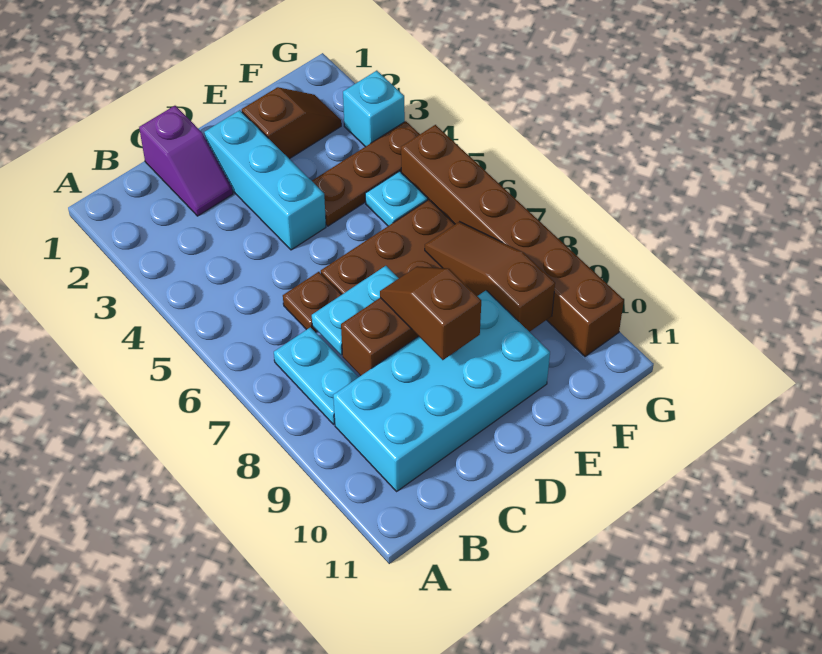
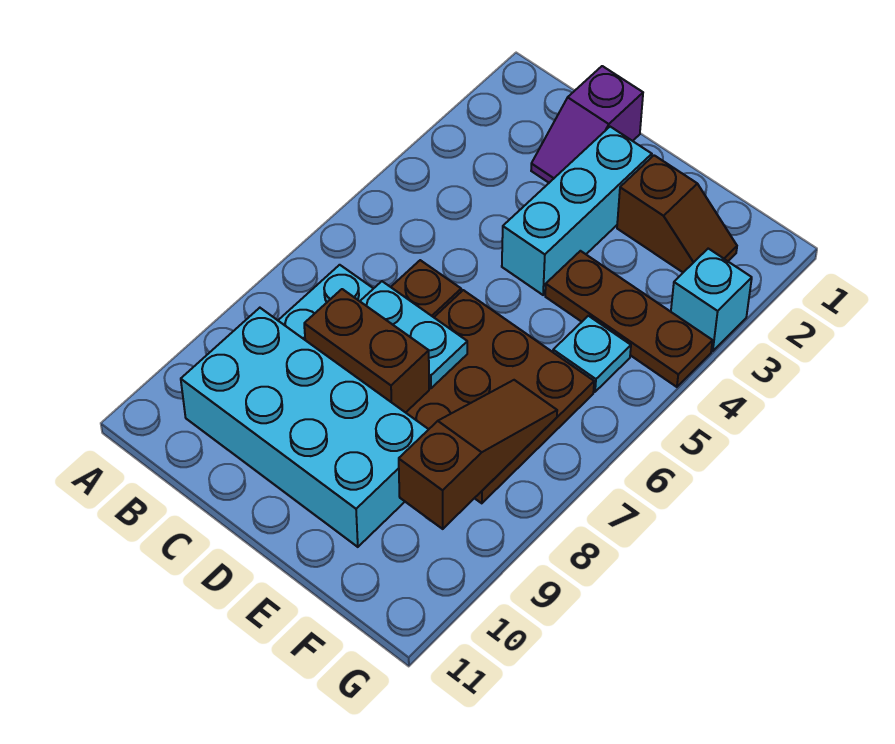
brown slope D8:D9 level 3 top 9 -> none
brown brick G5:G10 level 1 -> none

